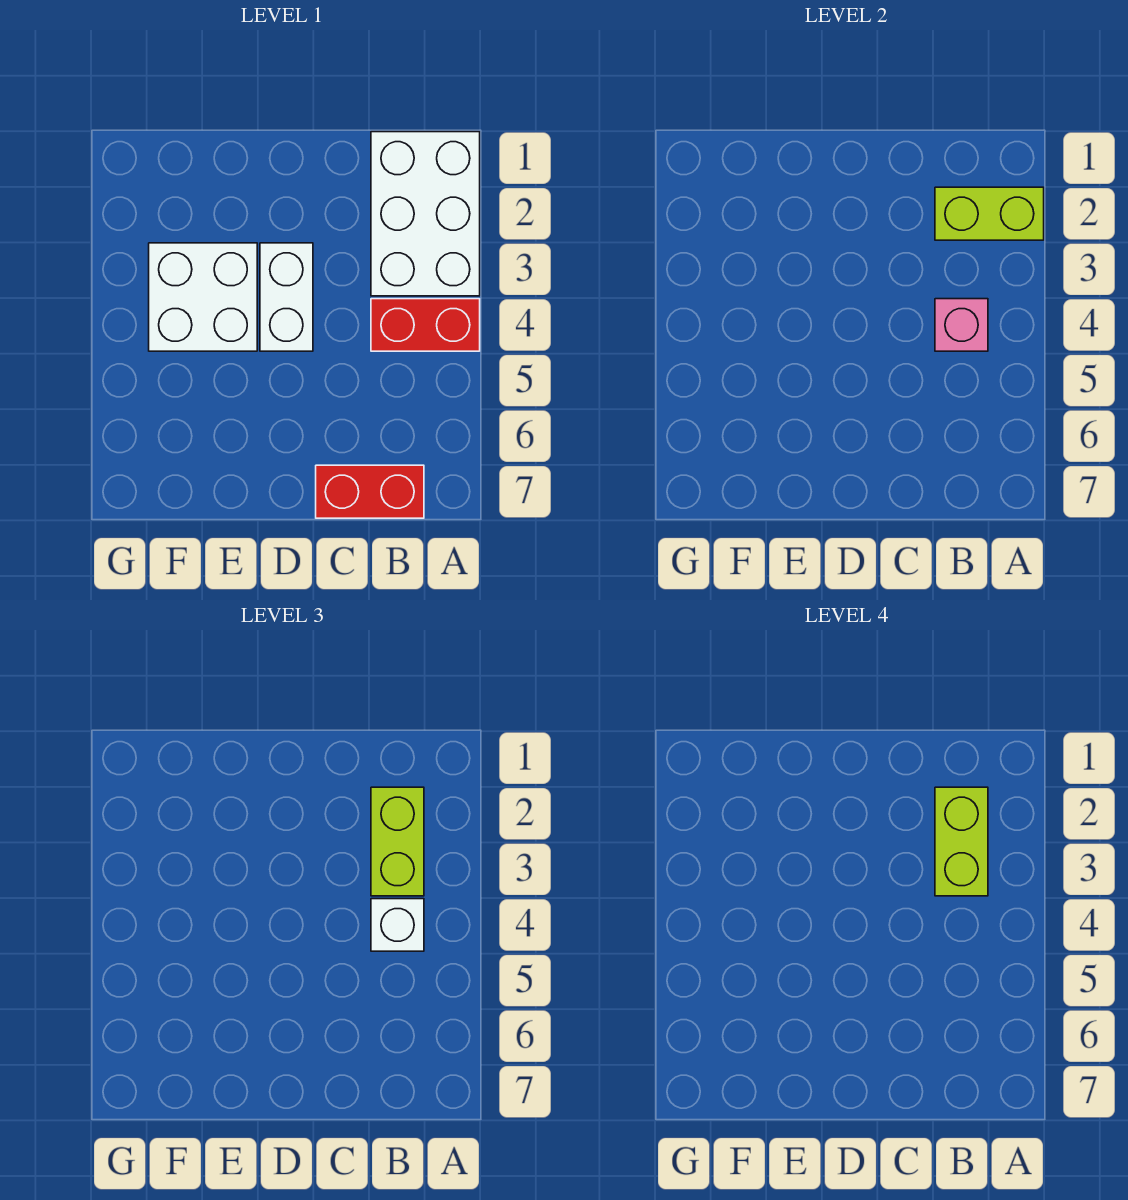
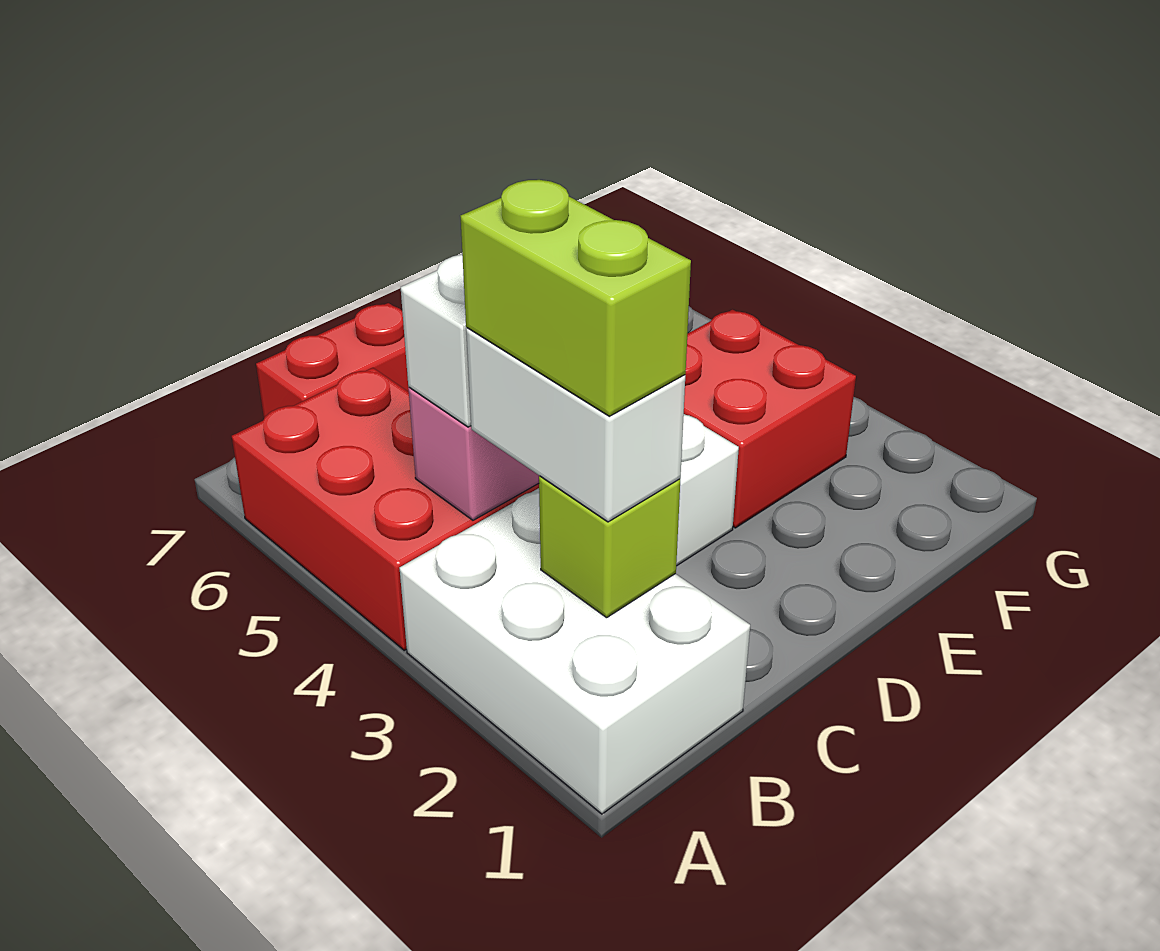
lime brick A2:B2 level 2 -> lime brick B2 level 2
red brick A4:B4 level 1 -> red brick A4:B6 level 1
lime brick B2:B3 level 3 -> white brick B2:B3 level 3
white brick E3:F4 level 1 -> red brick E3:F4 level 1

